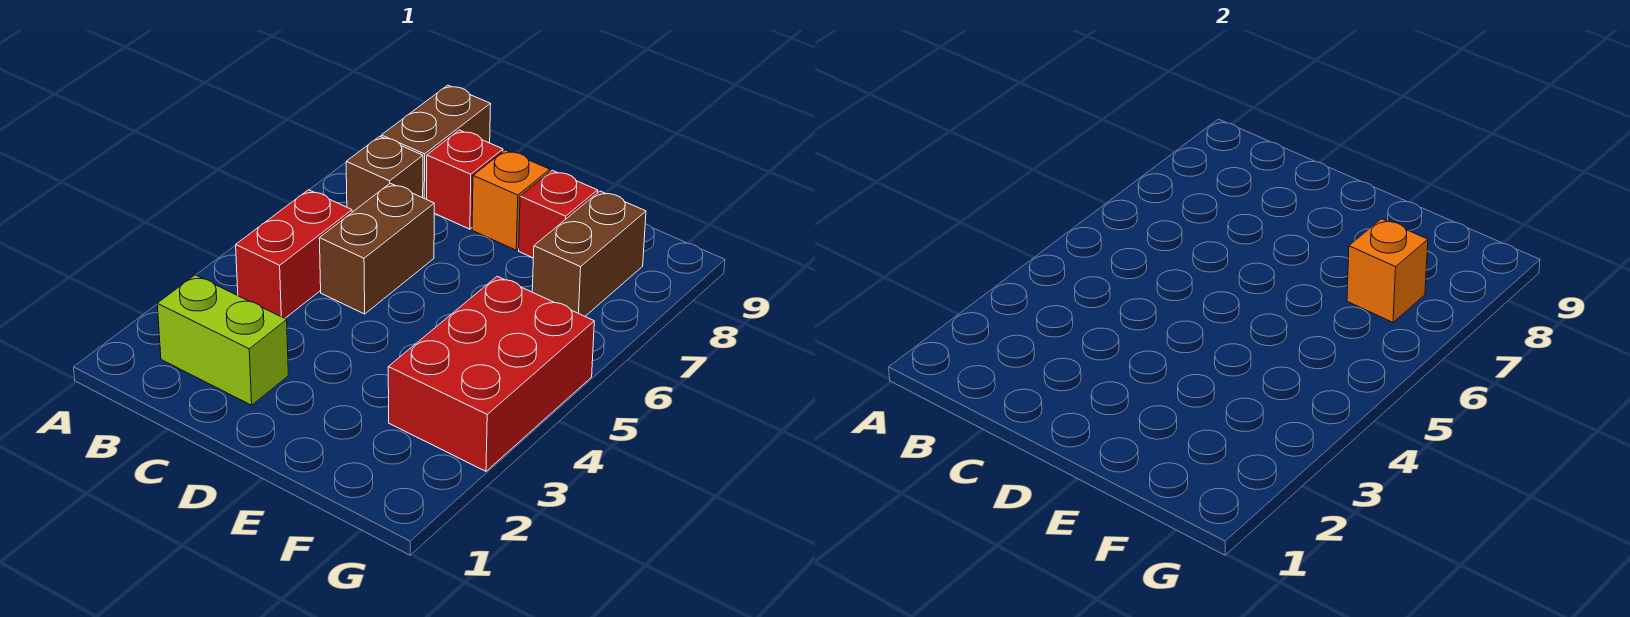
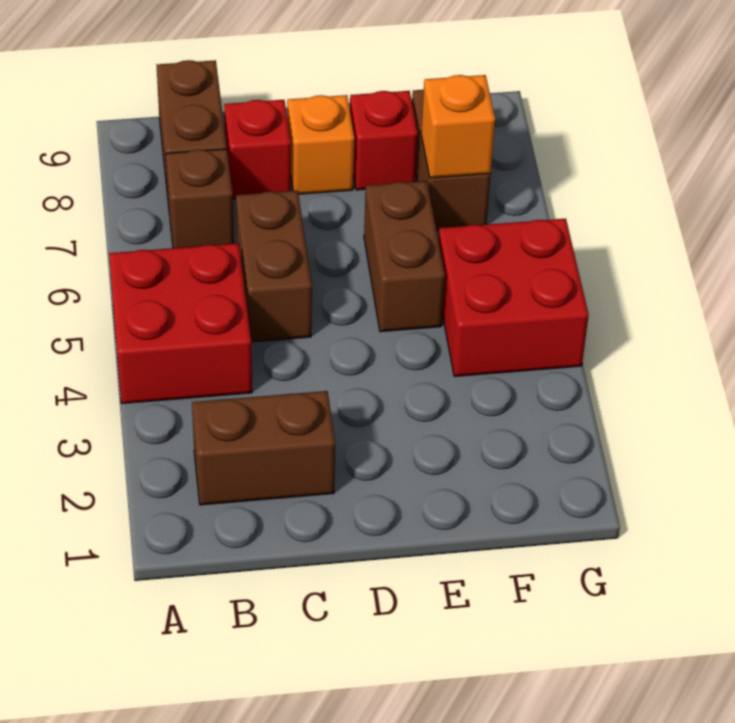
lime brick B2:C2 level 1 -> brown brick B2:C2 level 1
red brick B4:B5 level 1 -> red brick A4:B5 level 1
none -> brown brick E5:E6 level 1
red brick F3:G5 level 1 -> red brick F4:G5 level 1

